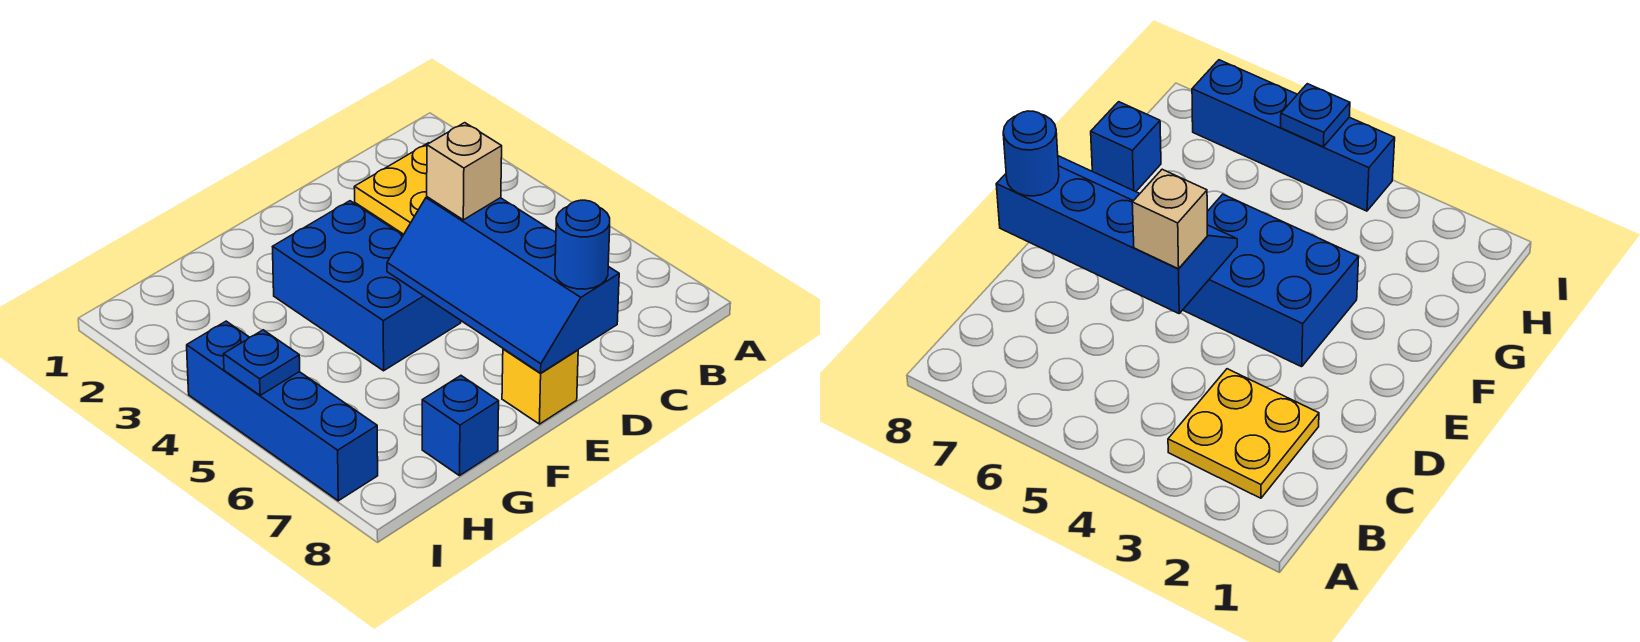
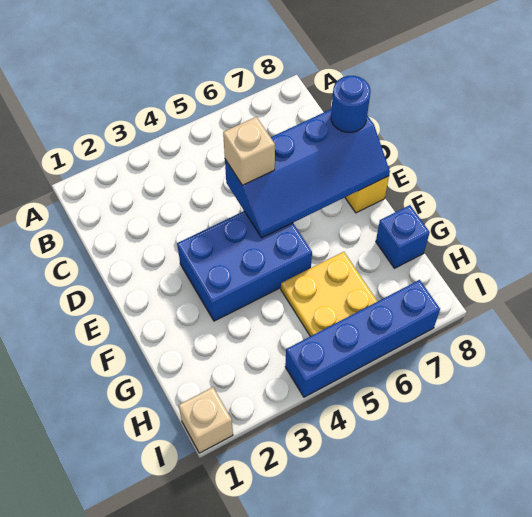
yellow plate B2:C3 level 1 -> yellow plate G5:H6 level 1
none -> tan brick I1 level 1
blue plate I5 level 2 -> none

